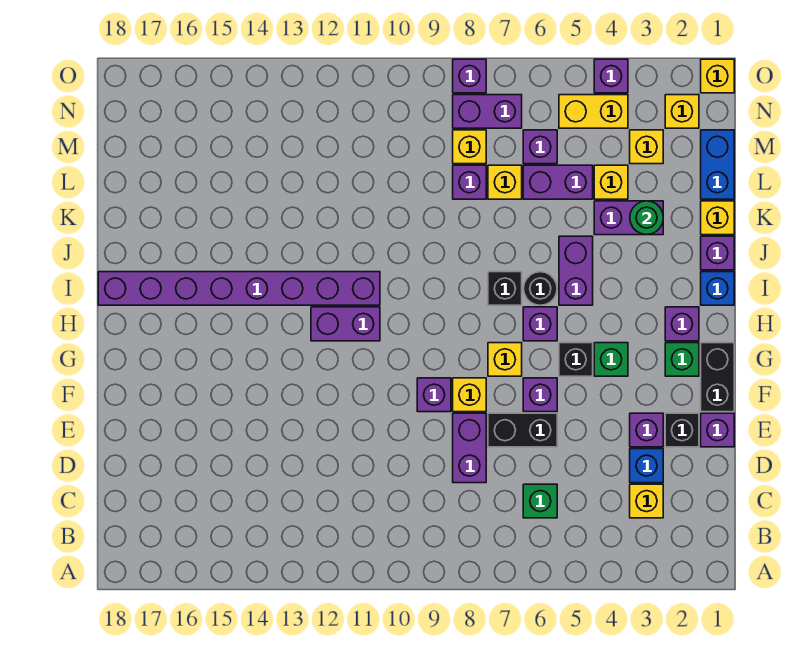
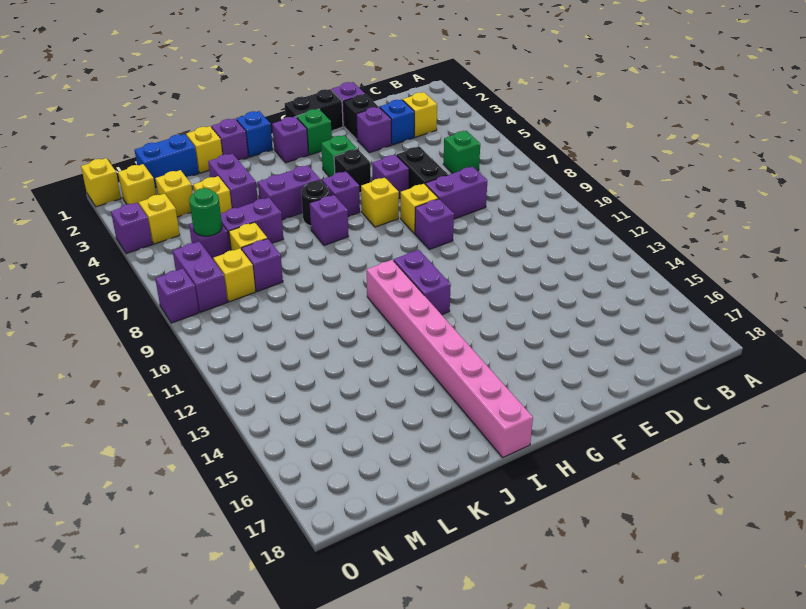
black brick I7 level 1 -> purple brick I7 level 1
purple brick I11:I18 level 1 -> pink brick I11:I18 level 1
green round brick K3 level 2 -> green round brick M6 level 2
purple brick L5:L6 level 1 -> purple brick K6:L6 level 1
yellow brick N4:N5 level 1 -> yellow brick N4 level 1

